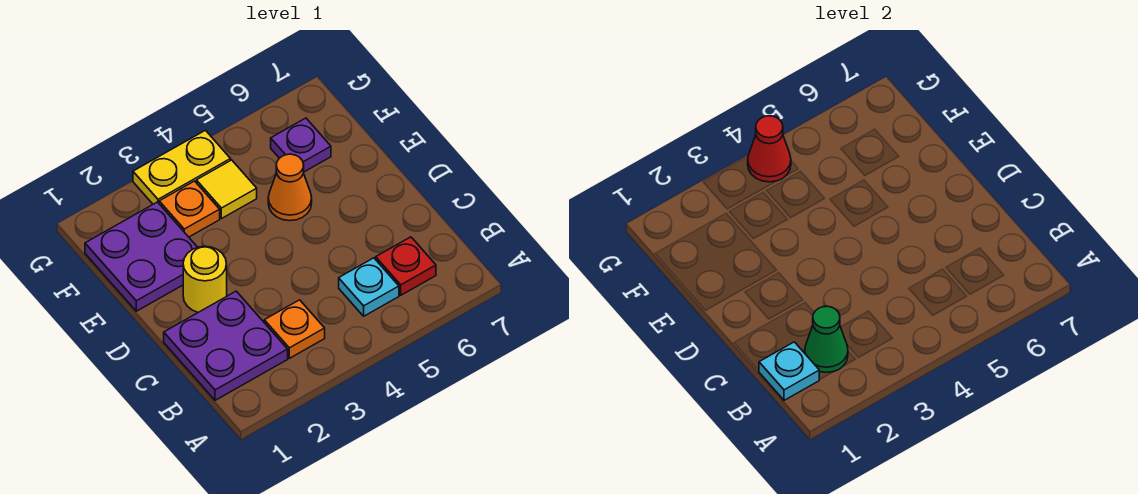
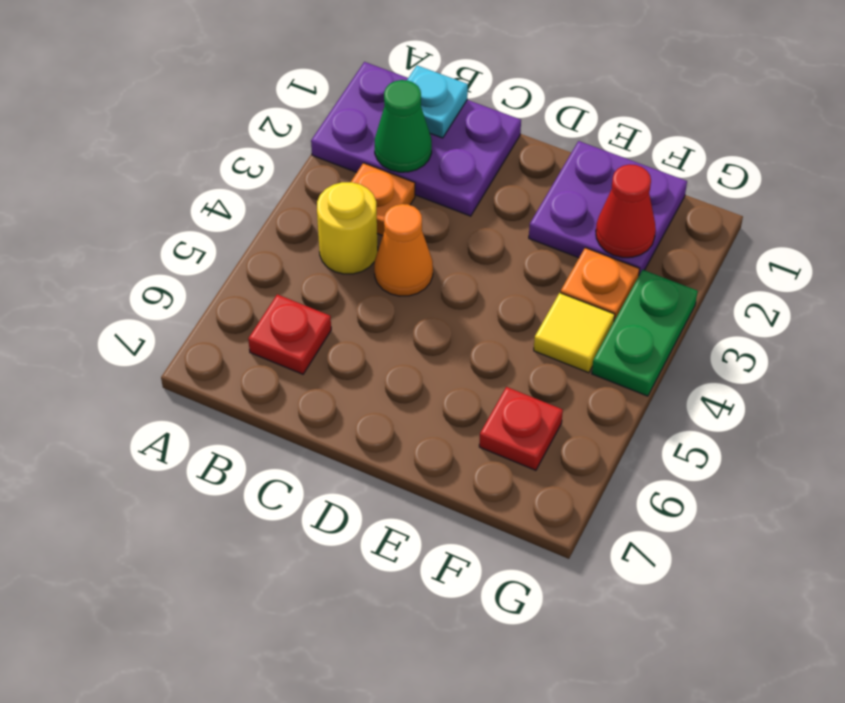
purple plate B1:C2 level 1 -> purple plate A1:C2 level 1
cyan plate B5 level 1 -> none
yellow round brick D2 level 1 -> yellow round brick B4 level 1
orange cone E5 level 1 -> orange cone C4 level 1
purple plate F6 level 1 -> red plate F6 level 1
yellow plate G3:G4 level 1 -> green plate G3:G4 level 1
red cone G4 level 2 -> red cone F2 level 2

